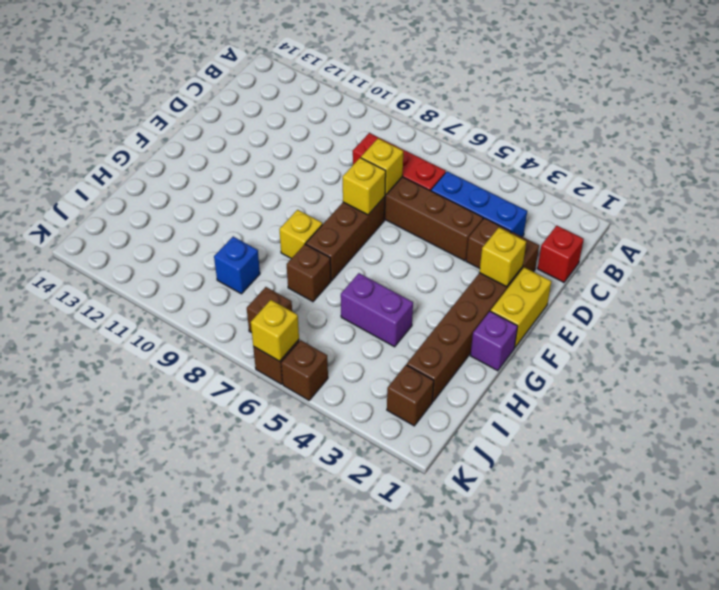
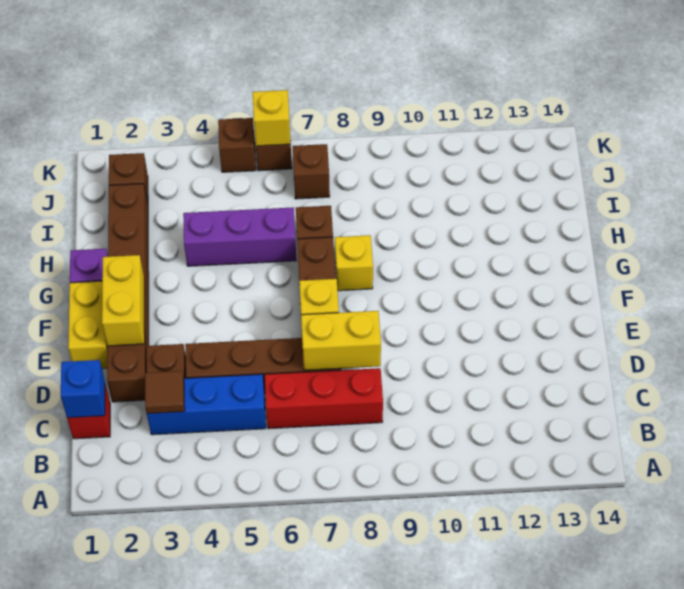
none -> brown tile C3 level 2
yellow brick D7 level 2 -> yellow brick D7:D8 level 2
yellow brick E2 level 2 -> yellow brick E2:F2 level 2
purple brick H4:H5 level 1 -> purple brick H4:H6 level 1
blue brick I9 level 1 -> blue brick C1 level 2

